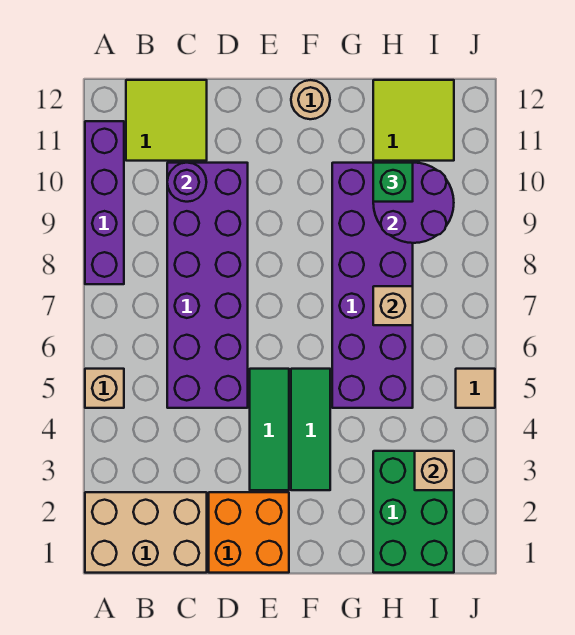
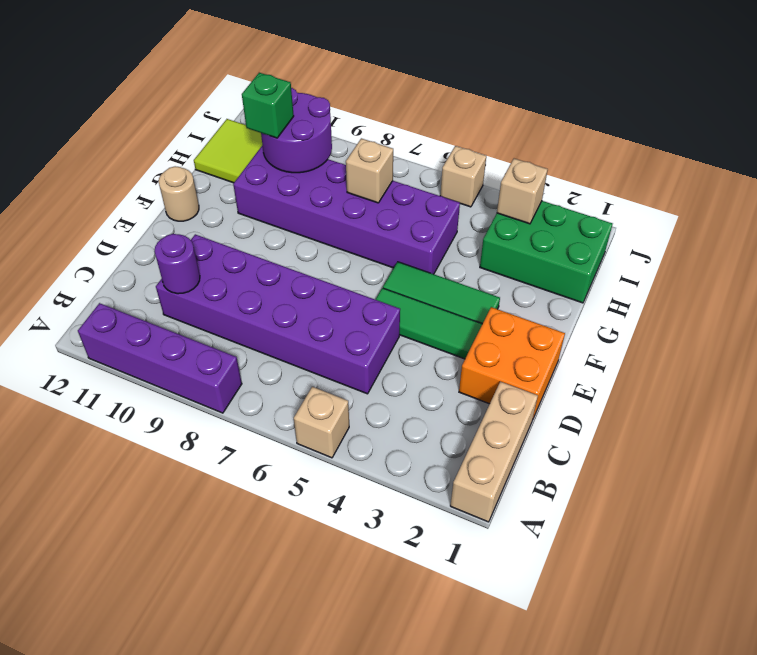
tan brick A1:C2 level 1 -> tan brick A1:C1 level 1
lime tile B11:C12 level 1 -> none
tan tile J5 level 1 -> tan brick J5 level 1

